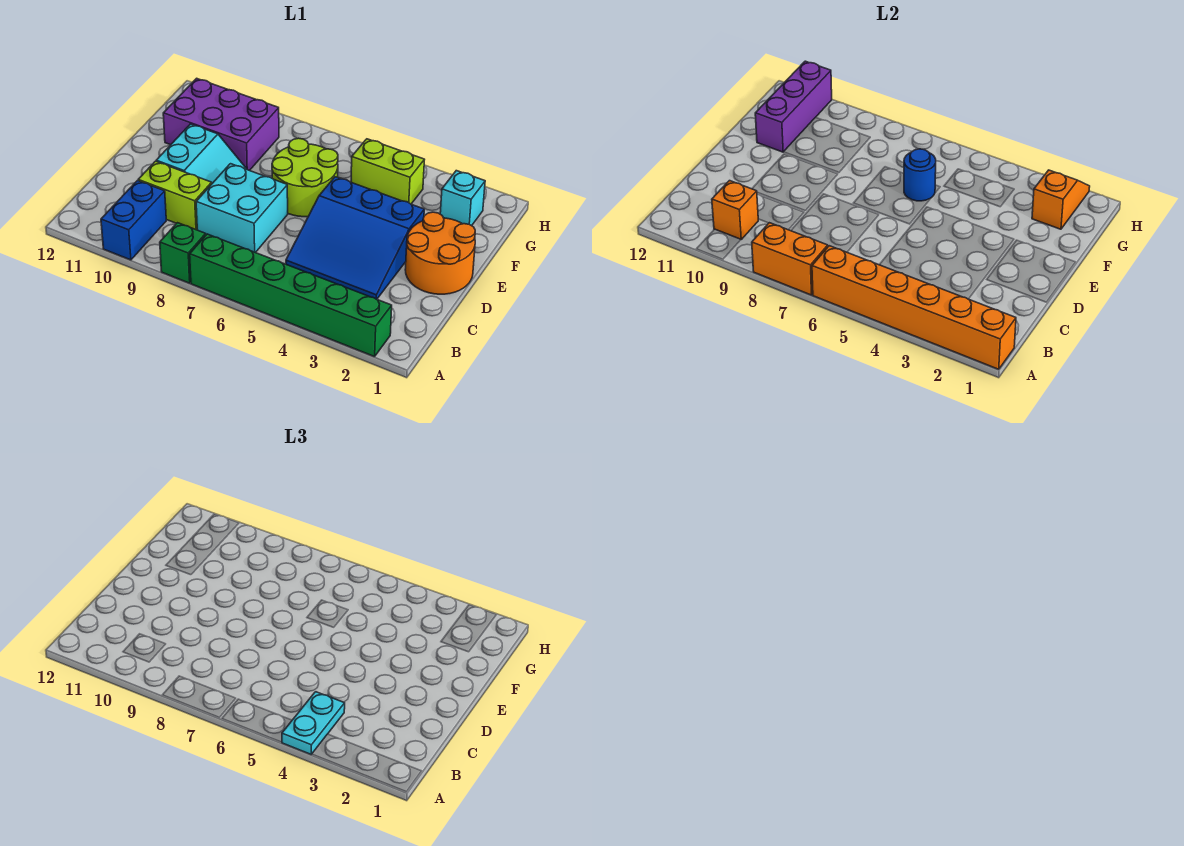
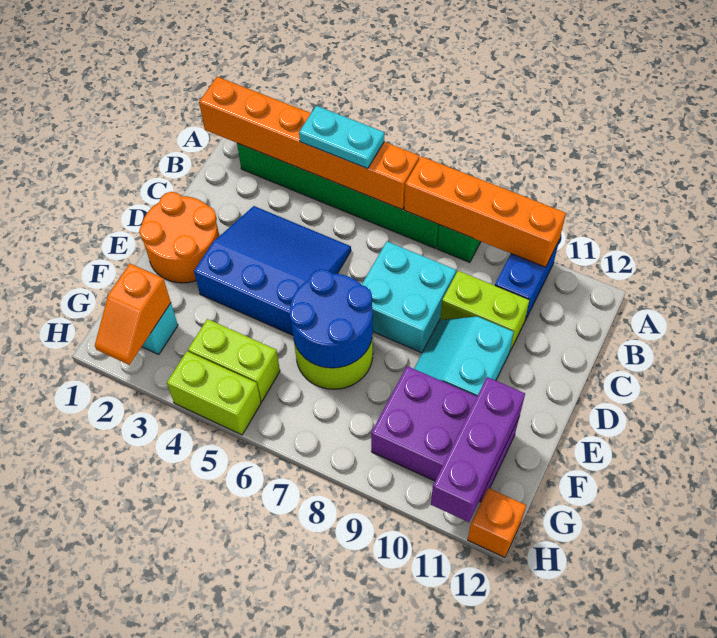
cyan plate A4:B4 level 3 -> cyan plate A4:A5 level 3
orange brick A7:A8 level 2 -> orange brick A7:A10 level 2
orange brick B10 level 2 -> orange brick H12 level 1
blue round brick F6 level 2 -> blue round brick E6:F7 level 2
none -> lime brick H4:H5 level 1

